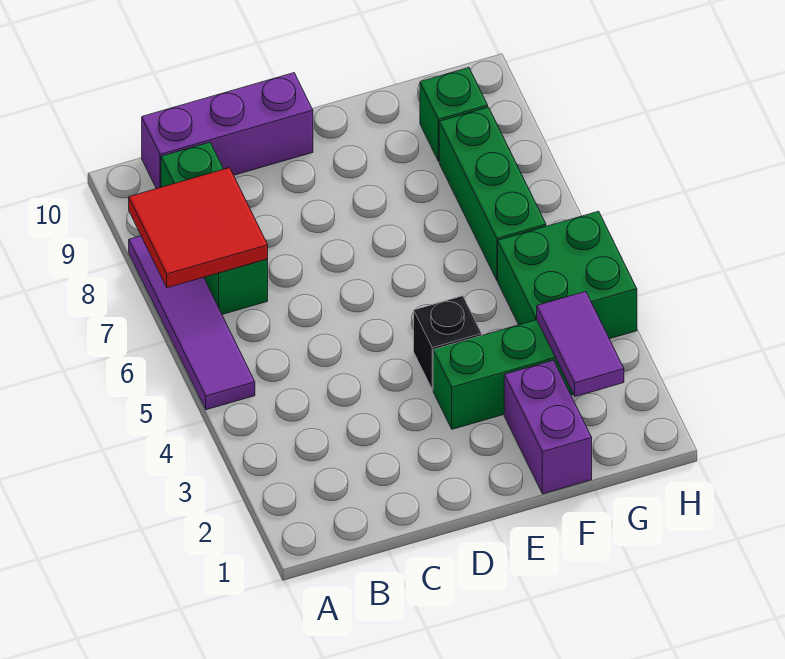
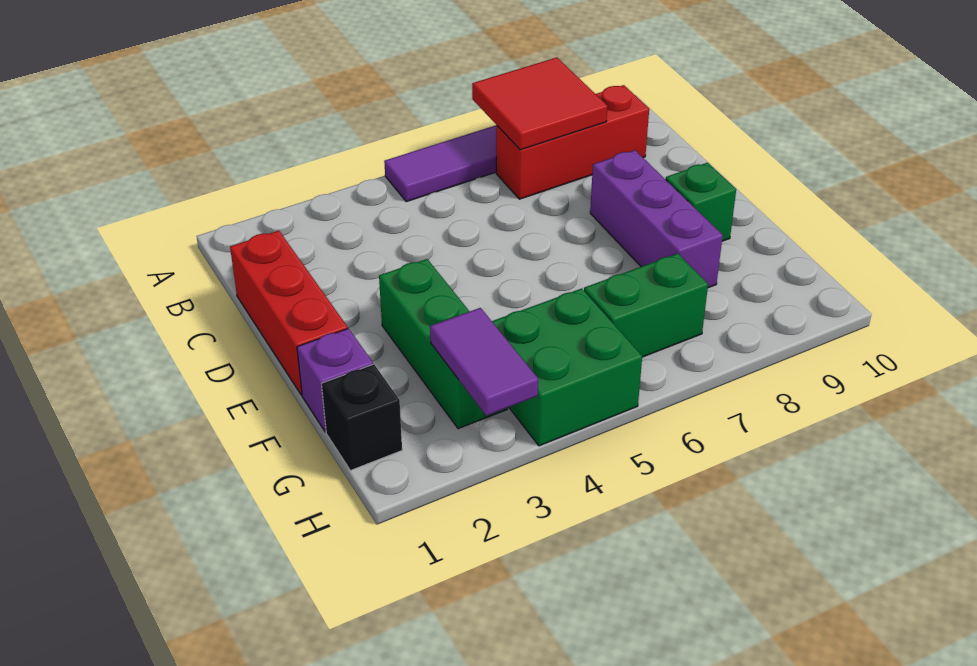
green brick B7:B9 level 1 -> red brick B7:B9 level 1
purple brick B10:D10 level 1 -> purple brick D8:F8 level 1
none -> red brick C1:E1 level 1
black brick E4 level 1 -> black brick G1 level 1
purple brick F1:F2 level 1 -> purple brick F1 level 1
purple tile G2:G3 level 2 -> purple tile G3:H3 level 2
green brick G6:G8 level 1 -> green brick G6:G7 level 1
green brick G9 level 1 -> green brick E9 level 1

